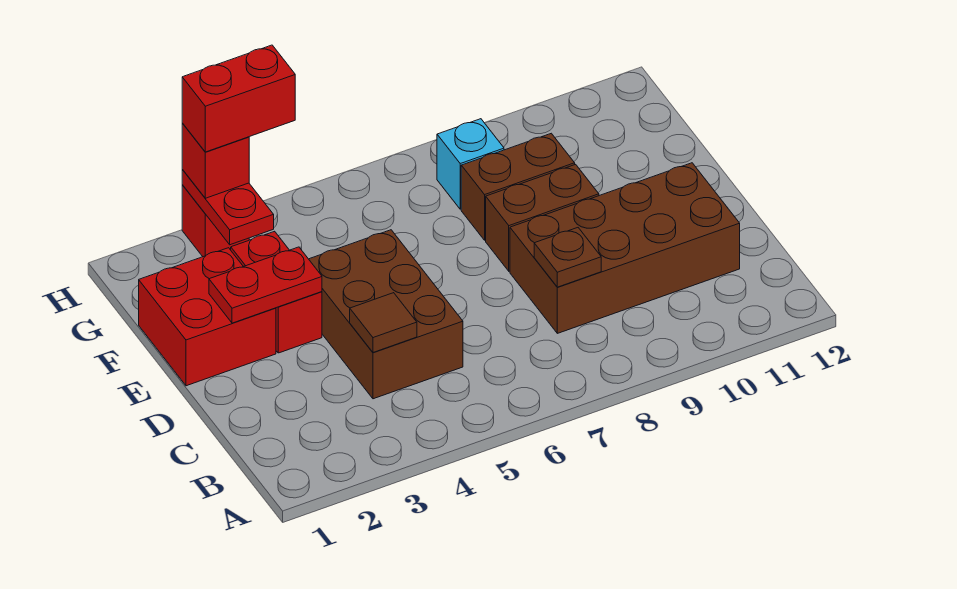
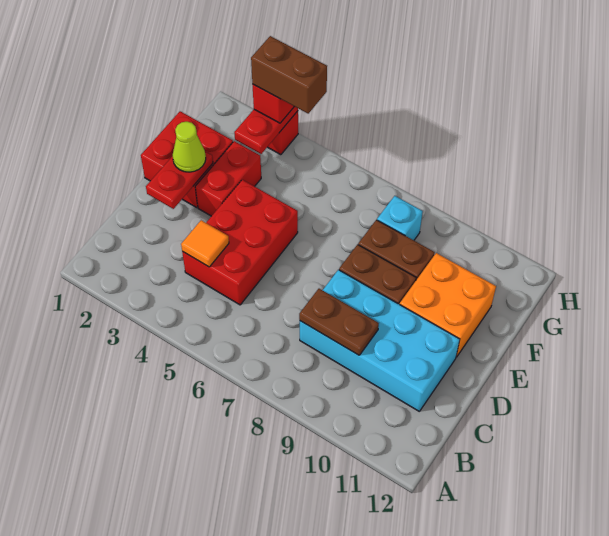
brown brick C4:E5 level 1 -> red brick C4:E5 level 1
brown tile C4 level 2 -> orange tile C4 level 2
brown brick C8:D11 level 1 -> cyan brick C8:D11 level 1
brown plate C8 level 2 -> brown plate C8:C9 level 2
red plate E2:E3 level 2 -> red plate D2:E2 level 2
none -> lime cone E2 level 3
none -> orange brick E10:F11 level 1
red brick H3:H4 level 4 -> brown brick H3:H4 level 4

